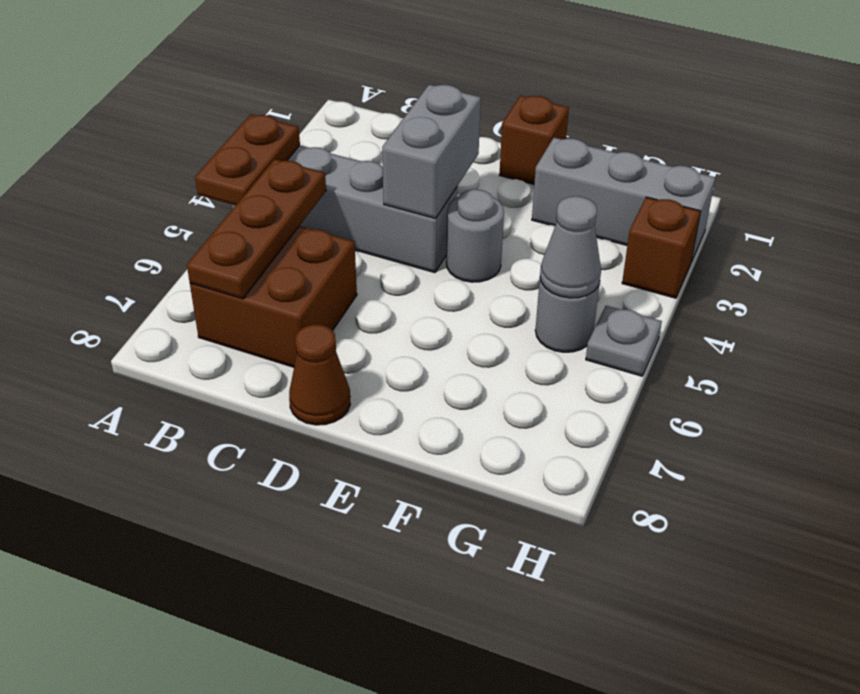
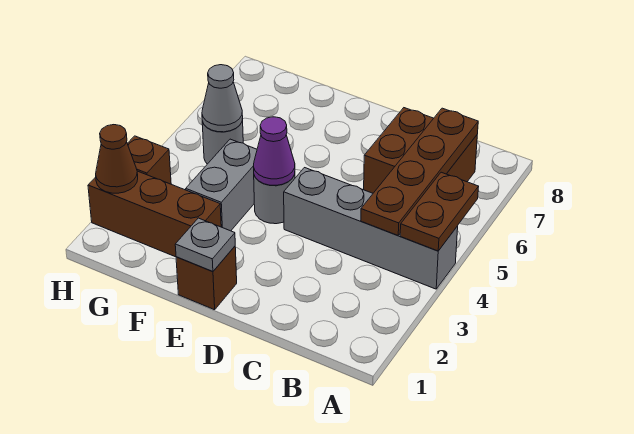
brown plate B5:B7 level 2 -> brown plate B4:B7 level 2
grey brick D3:D4 level 2 -> grey brick F3:F4 level 1
brown cone D8 level 1 -> brown cone H2 level 2
none -> purple cone E4 level 2
grey brick F2:H2 level 1 -> brown brick F2:H2 level 1
grey plate H5 level 1 -> grey plate E1 level 2

